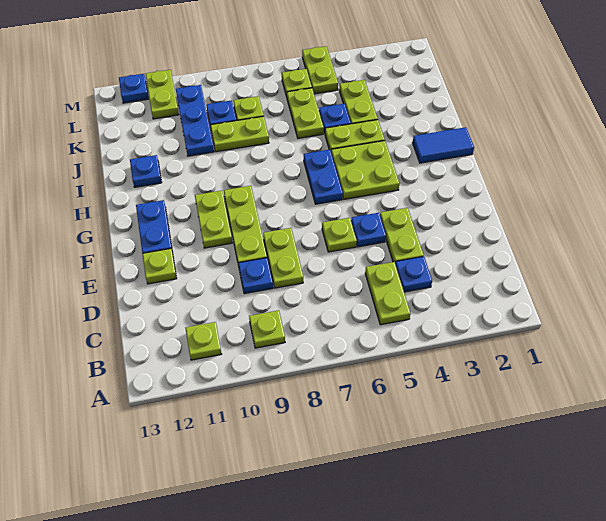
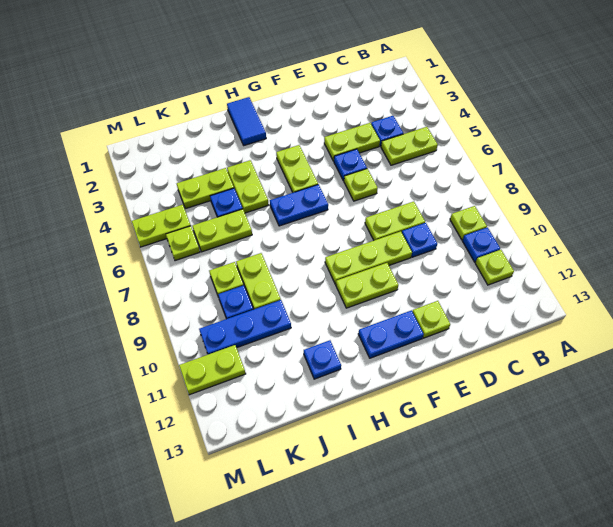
lime plate G4:H5 level 1 -> lime plate G4:G5 level 1
blue plate M12 level 1 -> blue plate B10 level 1

